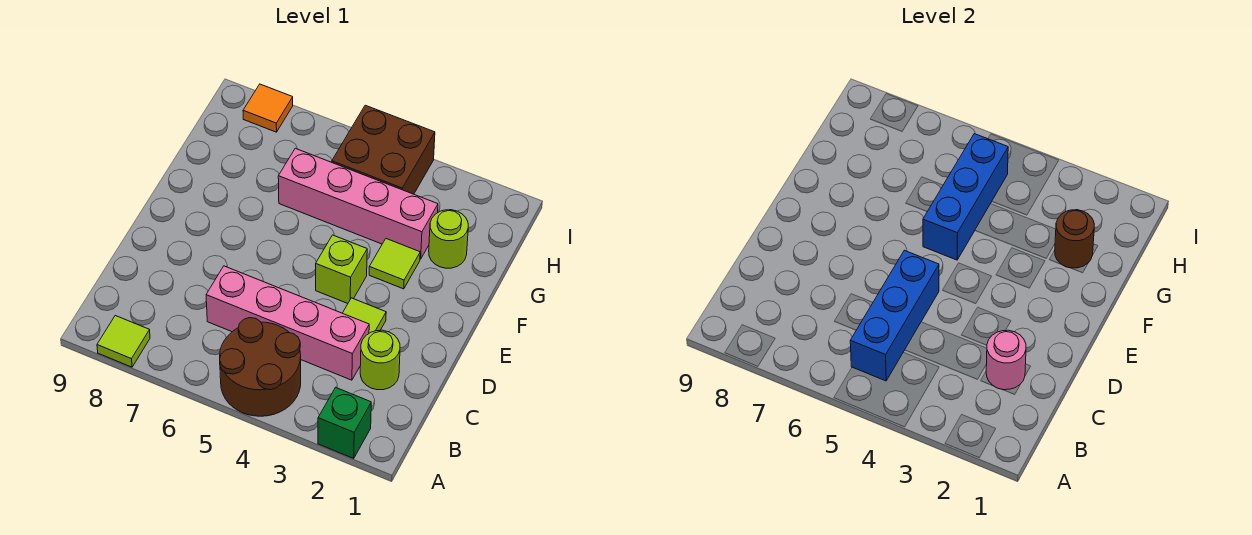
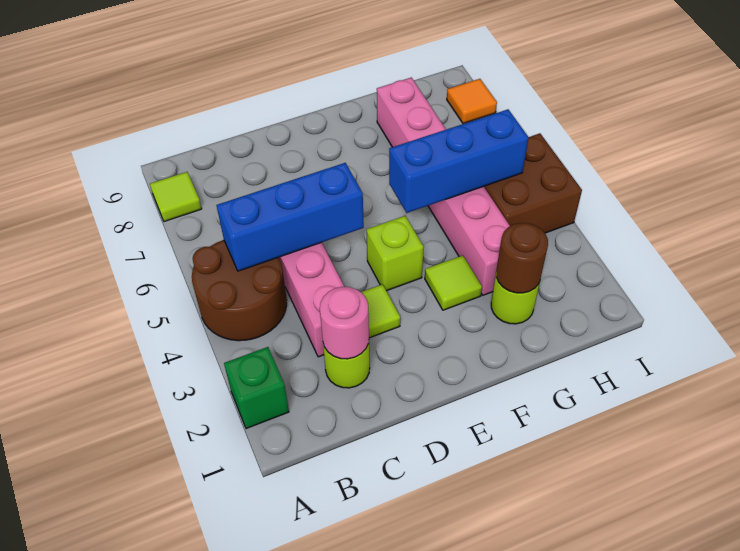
pink brick G3:G6 level 1 -> pink brick G3:G8 level 1

